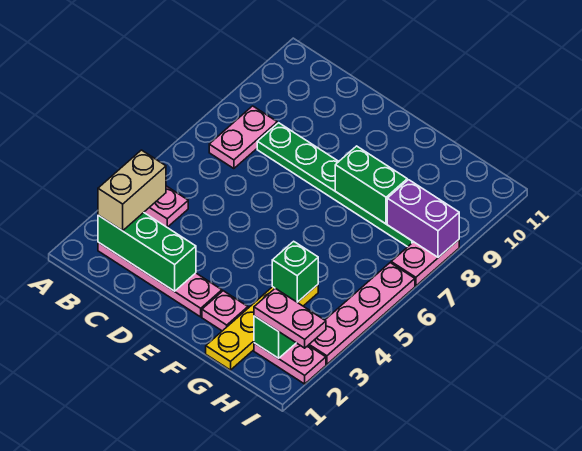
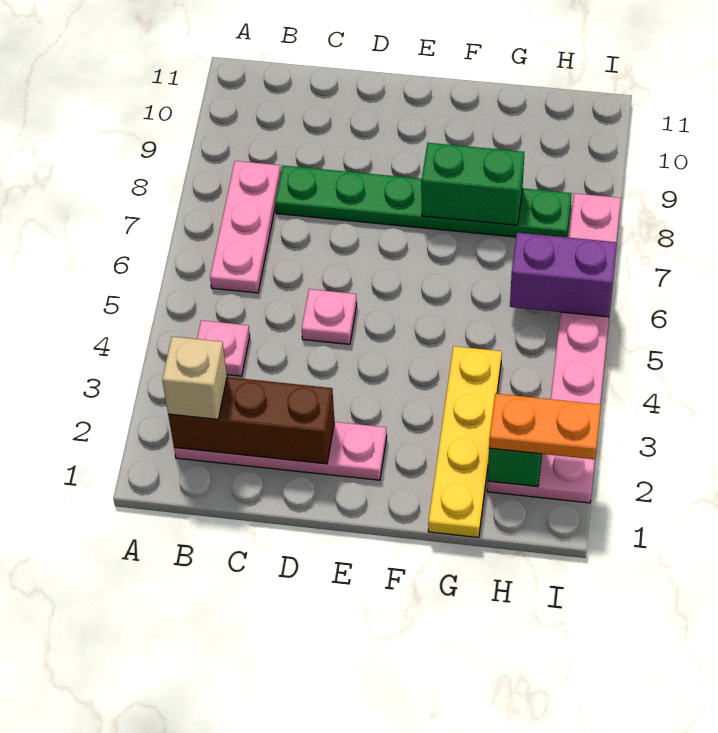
green brick B2:D2 level 2 -> brown brick B2:D2 level 2
tan brick B2:B3 level 3 -> tan brick B2 level 3
pink plate B7:B8 level 1 -> pink plate B6:B8 level 1
pink plate F2 level 1 -> pink plate D5 level 1
green brick G4 level 2 -> none
pink plate H2:I2 level 3 -> orange plate H2:I2 level 3
purple brick H8:I8 level 2 -> purple brick H6:I6 level 2

